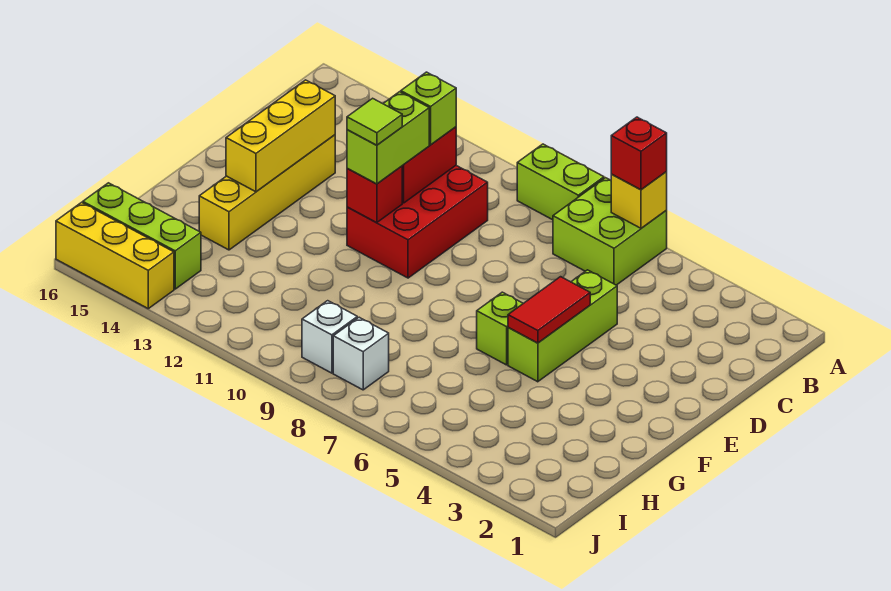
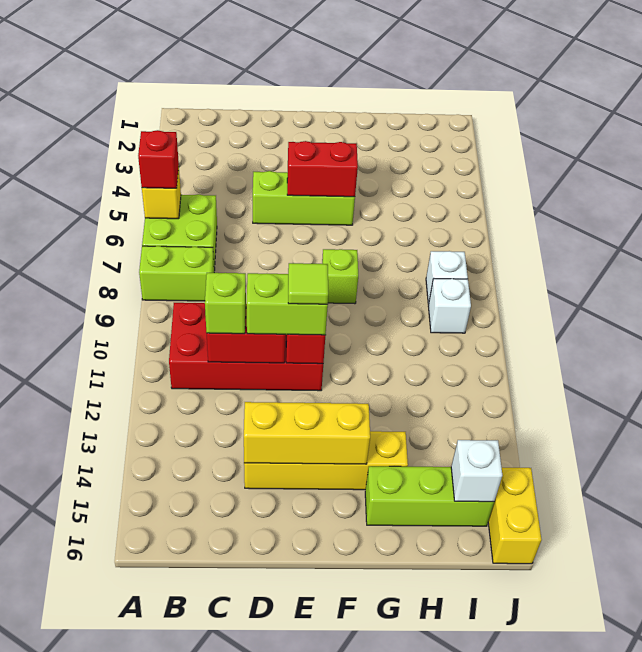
lime brick A8:A9 level 1 -> lime brick A8:B8 level 1
red brick C10:E11 level 1 -> red brick B10:E11 level 1
red tile E5:F5 level 2 -> red brick E5:F5 level 2
lime brick F6 level 1 -> lime brick F8 level 1
lime brick I14:I16 level 1 -> lime brick G15:I15 level 1
none -> white brick I15 level 2
yellow brick J14:J16 level 1 -> yellow brick J15:J16 level 1

